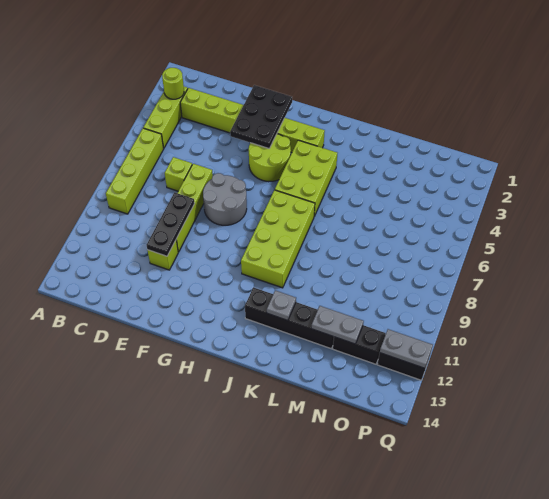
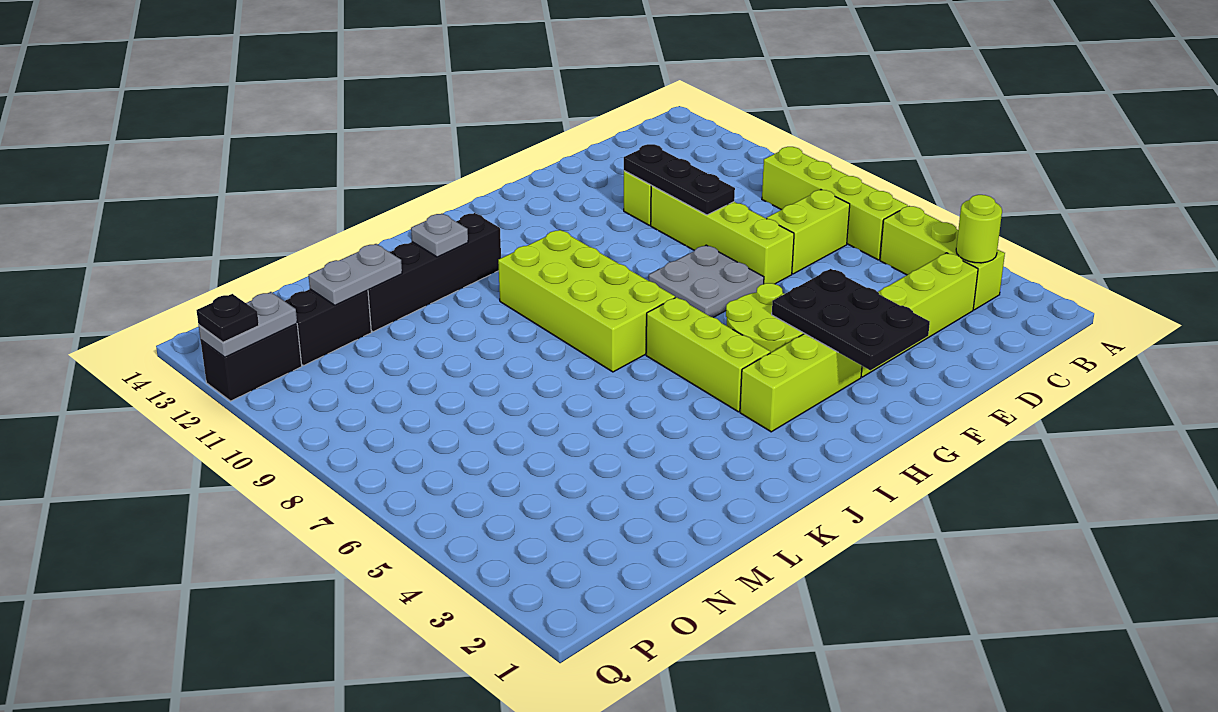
lime brick D7 level 1 -> lime brick C7:D7 level 1
grey round brick F7:G8 level 1 -> grey plate F7:G8 level 1
lime brick I4:J6 level 1 -> lime brick I4:I6 level 1
none -> black plate Q12 level 3

